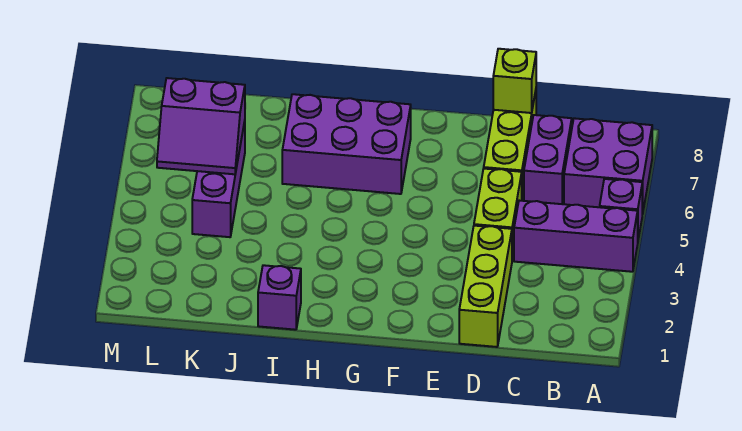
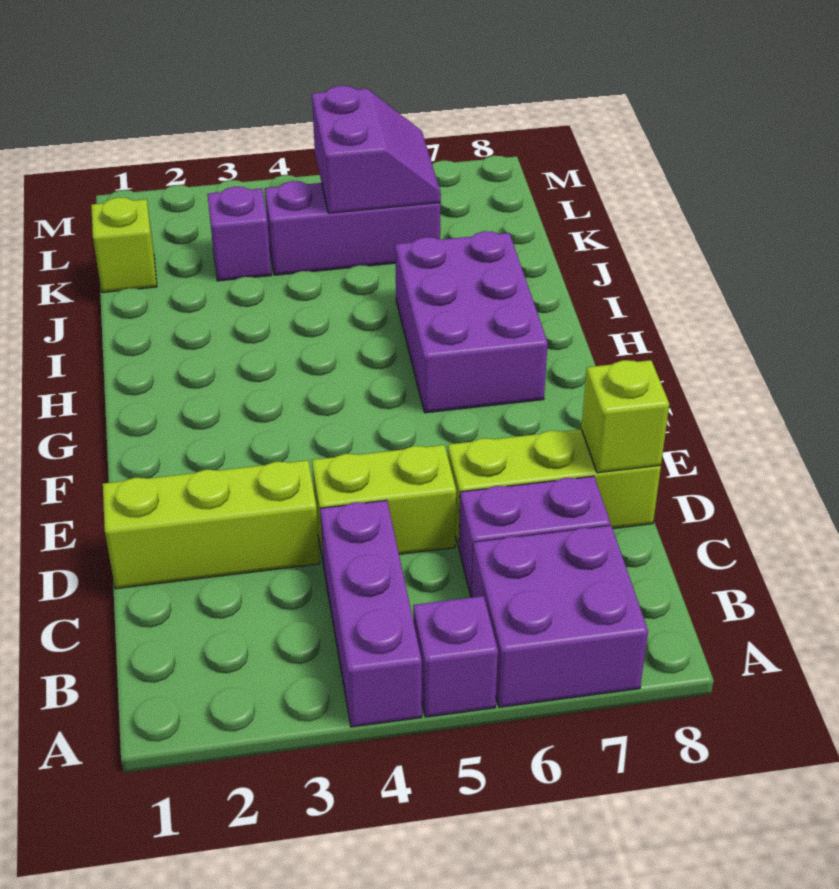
purple brick I1 level 1 -> purple brick K3 level 1
none -> lime brick K1 level 1
purple slope K5:L6 level 2 top 6 -> purple slope K5:L6 level 2 top 5

